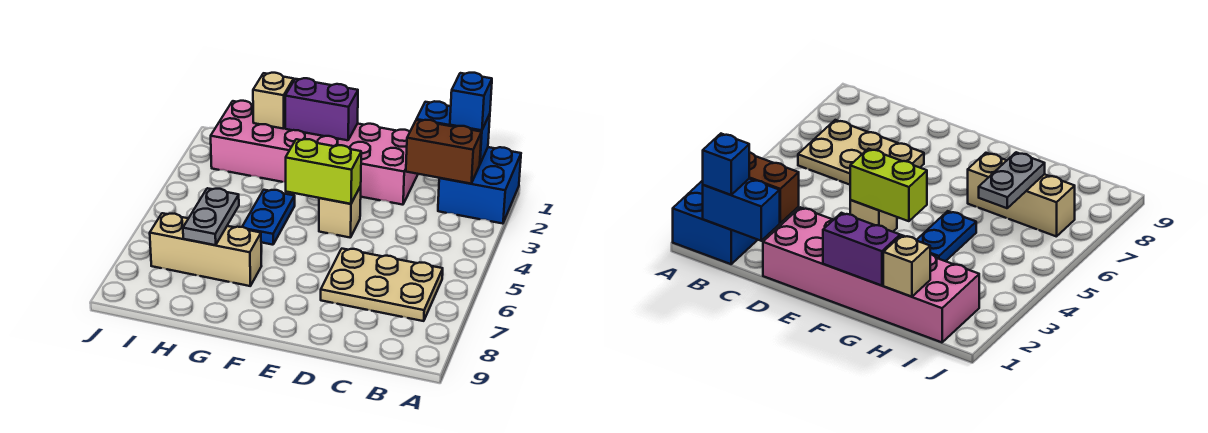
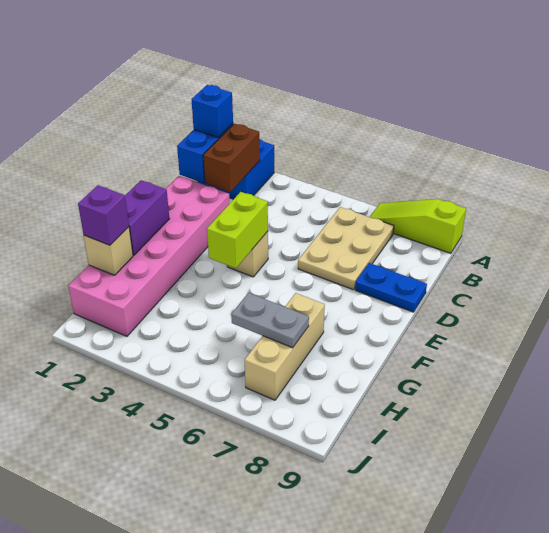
none -> lime slope A7:A9 level 1 top 9
blue plate G4:G5 level 1 -> blue plate D8:D9 level 1
none -> purple brick H1 level 3

